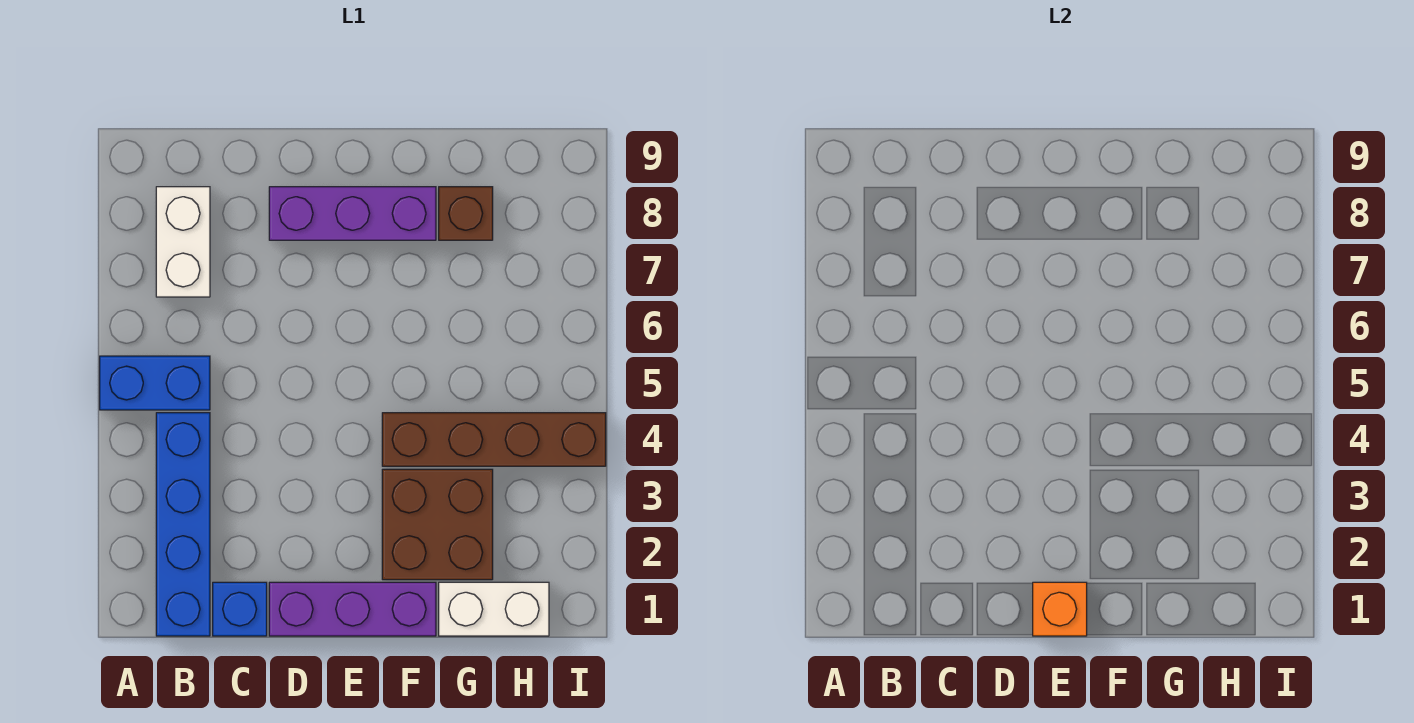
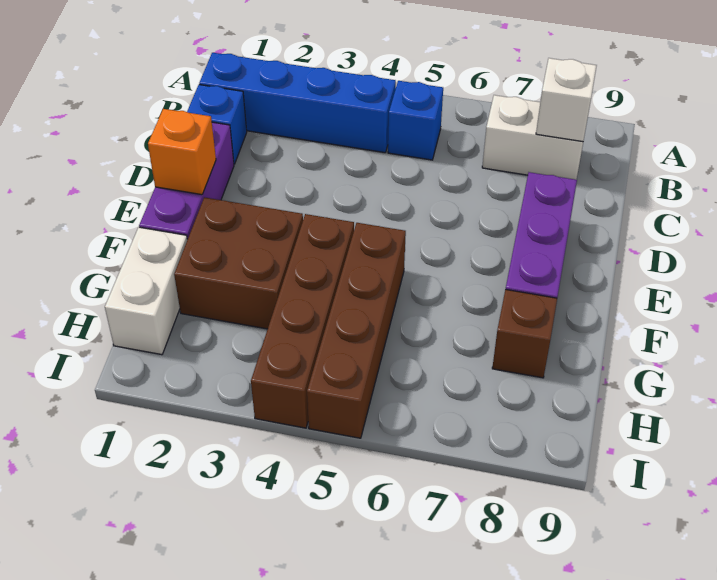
blue brick A5:B5 level 1 -> blue brick B5 level 1
none -> white brick B8 level 2
none -> brown brick F5:I5 level 1

